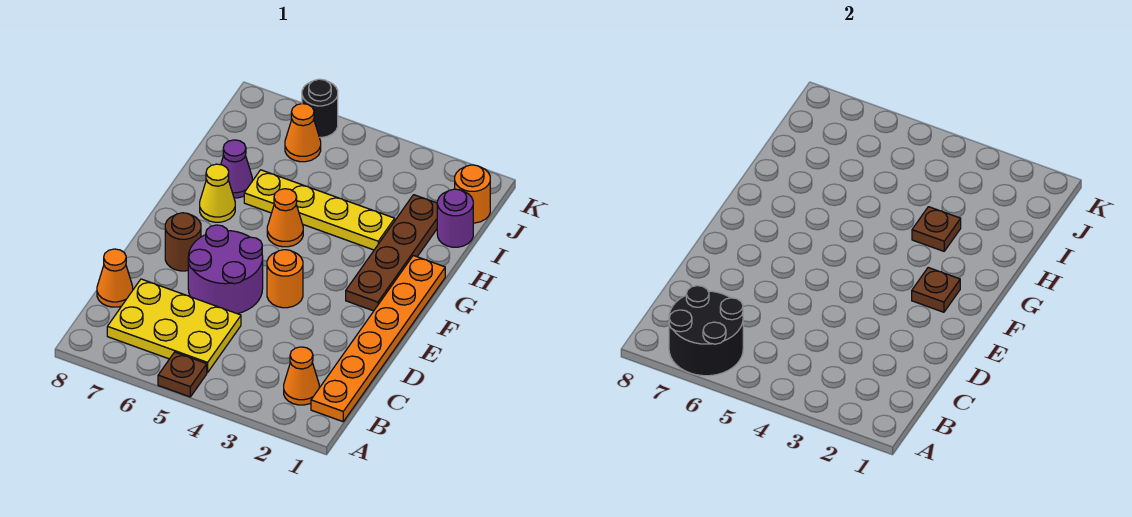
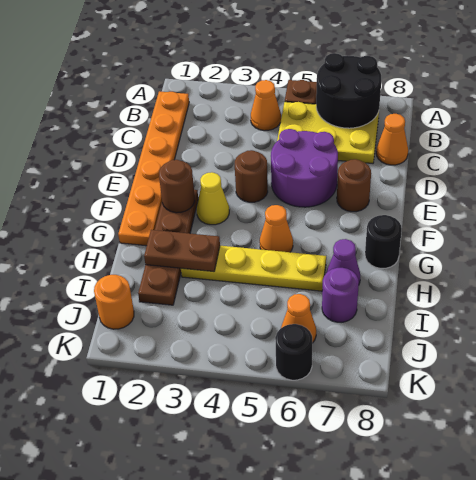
orange cone B2 level 1 -> orange cone B4 level 1
orange round brick E4 level 1 -> brown round brick E4 level 1
brown plate F2 level 2 -> brown round brick F2 level 2
yellow cone G7 level 1 -> yellow cone F3 level 1
none -> black round brick G8 level 1
brown plate H3 level 2 -> brown plate H2:H3 level 2
purple round brick I1 level 1 -> purple round brick I7 level 1

